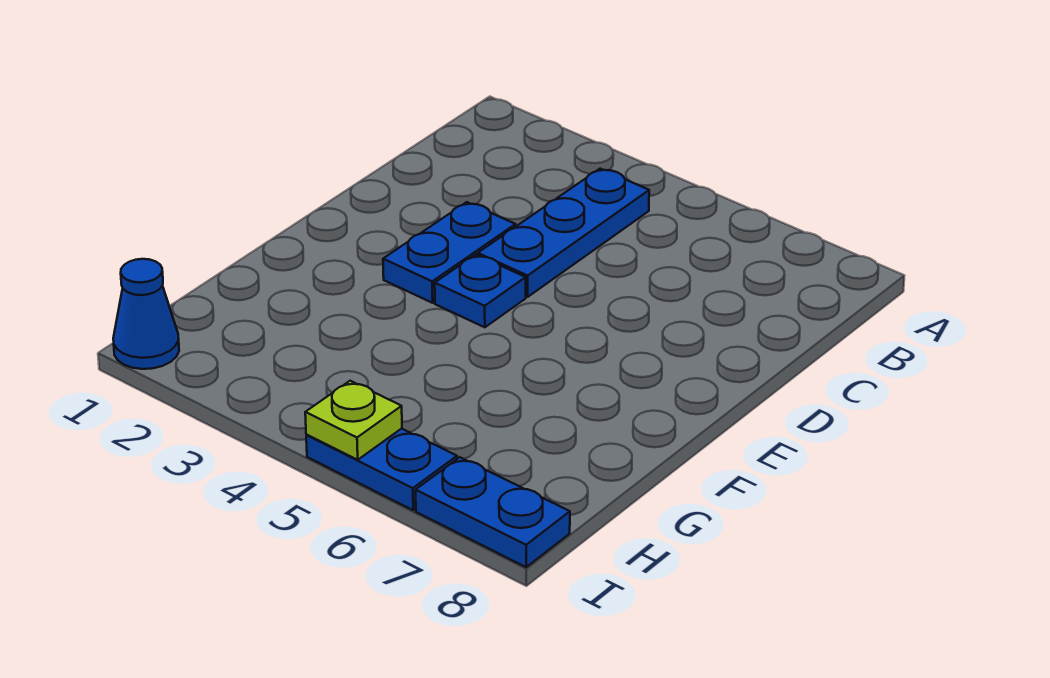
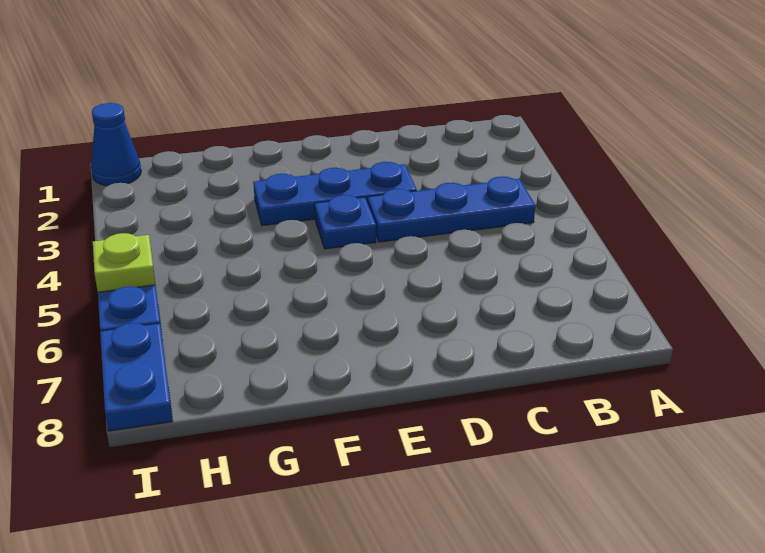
blue plate D3:E3 level 1 -> blue plate D3:F3 level 1

